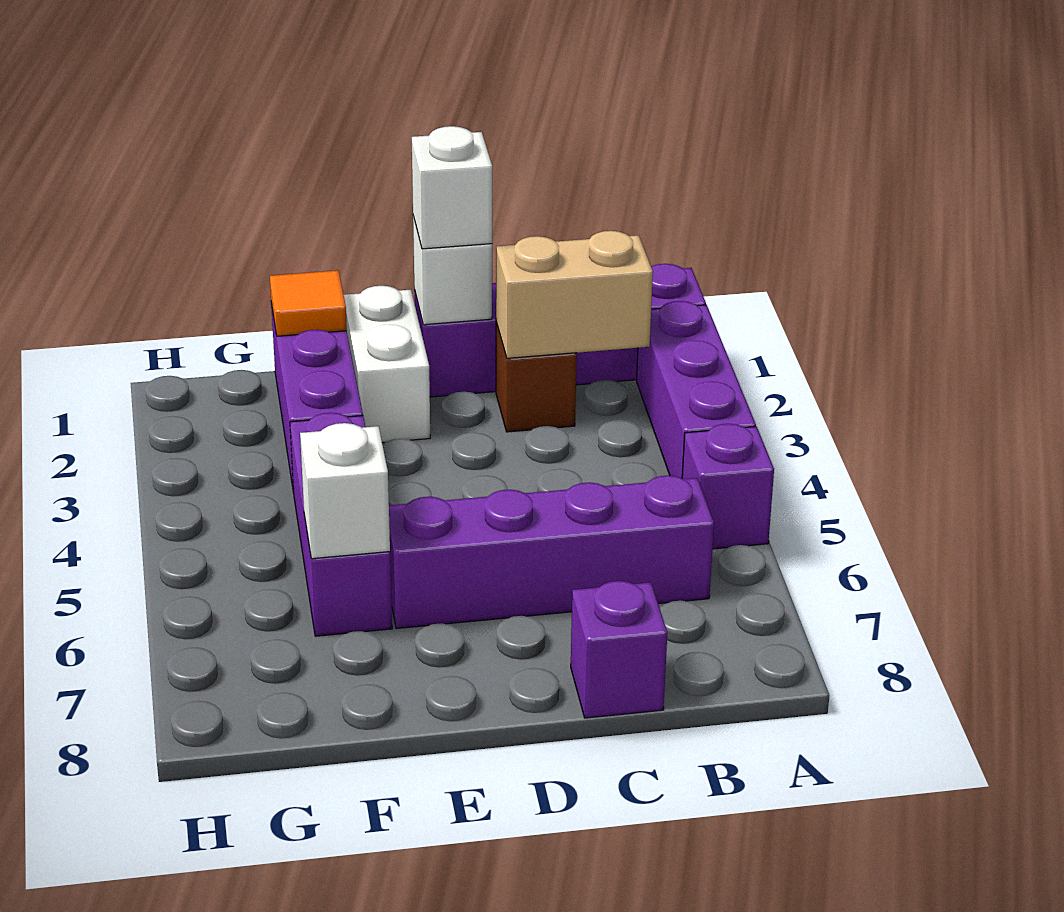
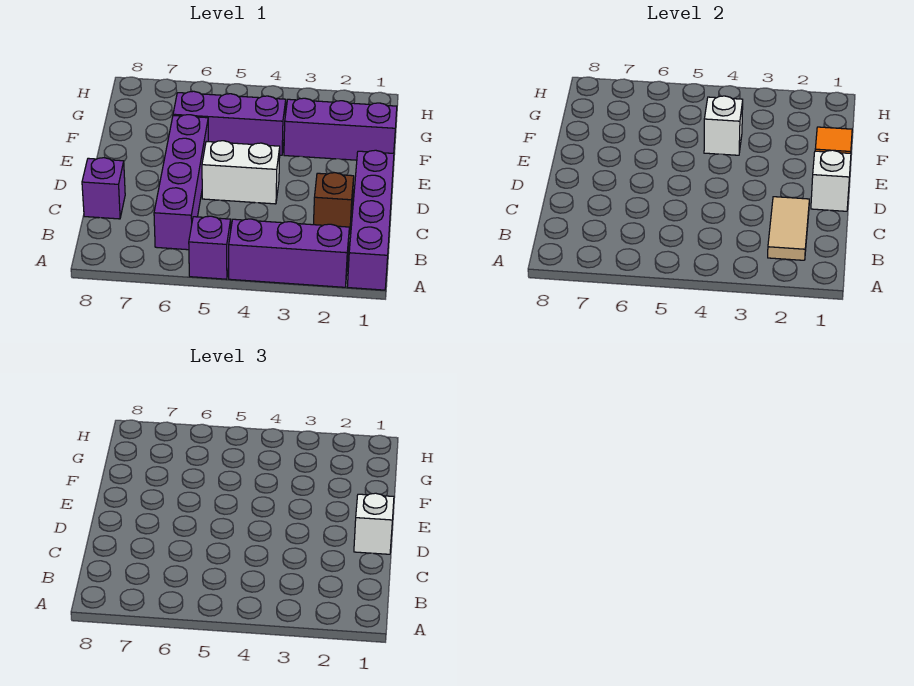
tan brick B2:C2 level 2 -> tan tile B2:C2 level 2
white brick E1:E2 level 1 -> white brick D4:D5 level 1
white brick F6 level 2 -> white brick F4 level 2

